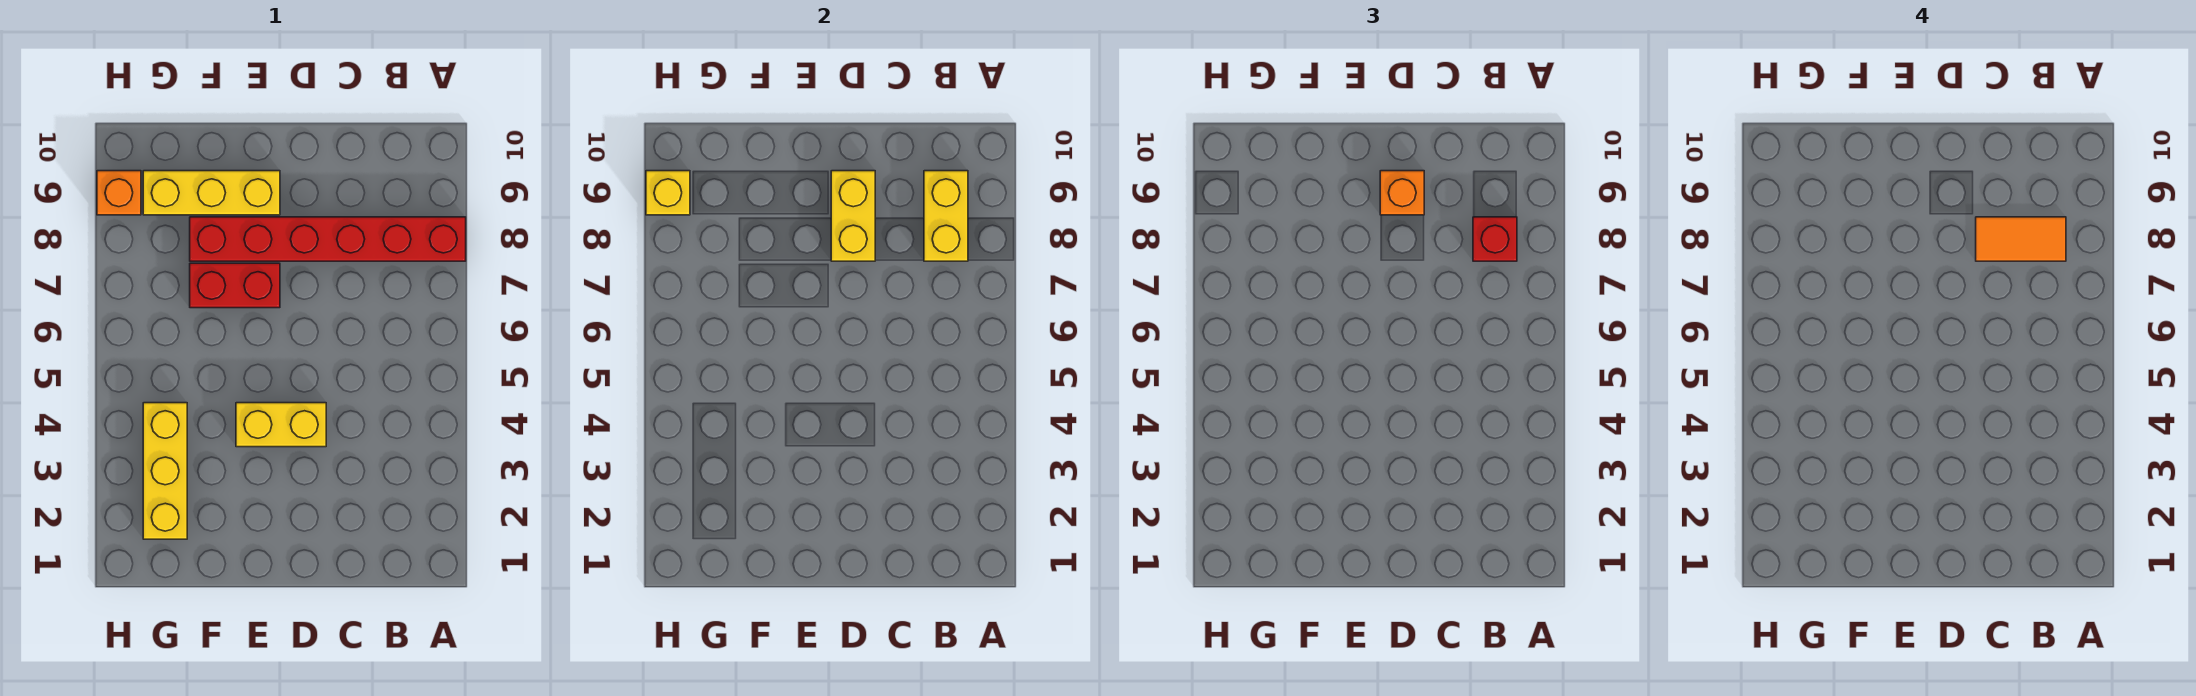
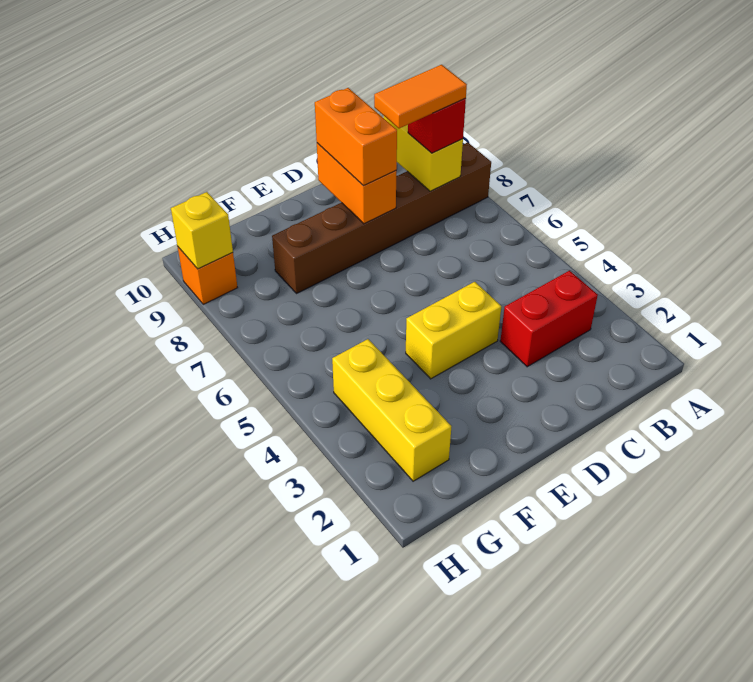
red brick A8:F8 level 1 -> brown brick A8:F8 level 1
yellow brick D8:D9 level 2 -> orange brick D8:D9 level 2
orange brick D9 level 3 -> orange brick D8:D9 level 3
red brick E7:F7 level 1 -> red brick B3:C3 level 1
yellow brick E9:G9 level 1 -> none

